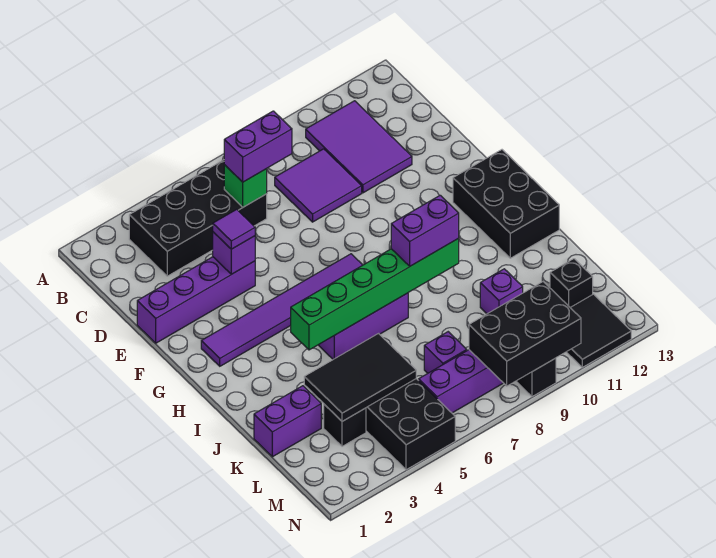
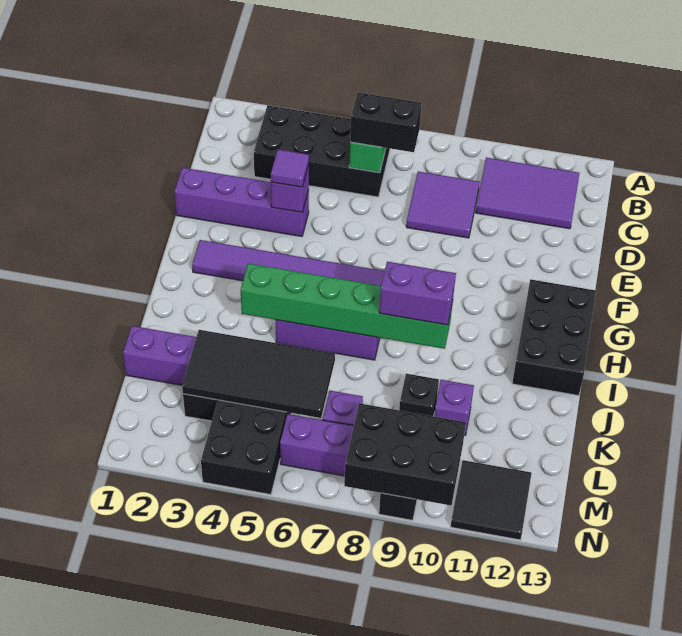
purple tile B10:D11 level 1 -> purple tile B10:C12 level 1
purple brick C6:C7 level 3 -> black brick C6:C7 level 3
black tile K3:L5 level 2 -> black tile K3:L6 level 2
black brick L12 level 1 -> black brick K9 level 1

